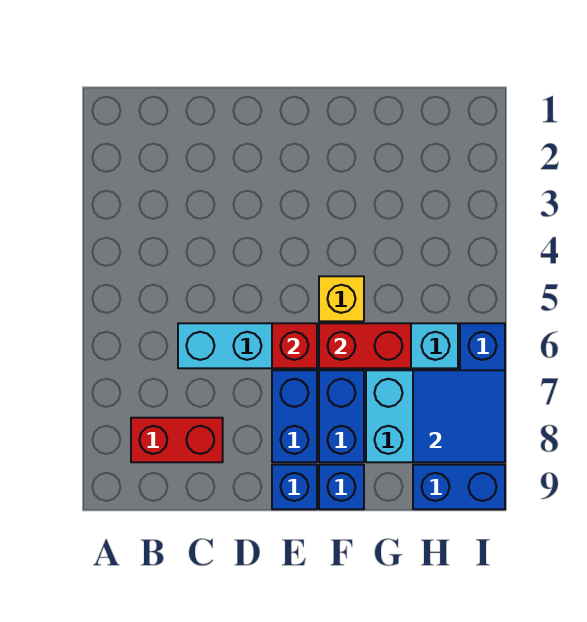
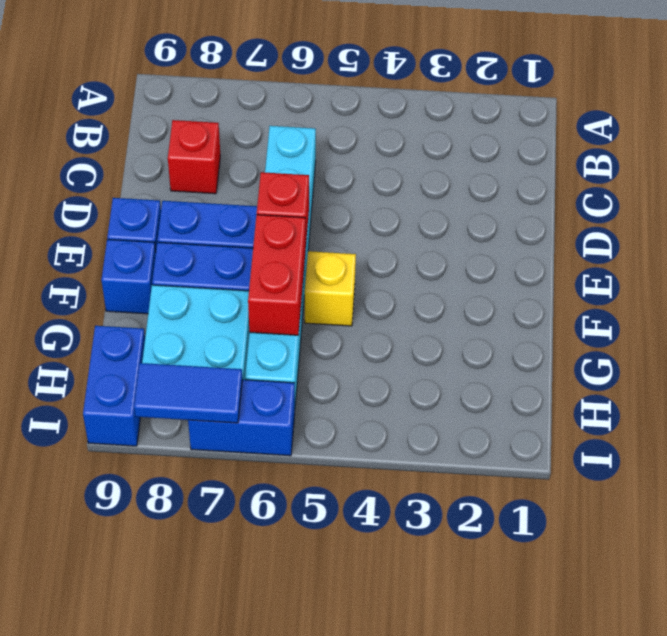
red brick B8:C8 level 1 -> red brick C8 level 1
blue tile H7:I8 level 2 -> blue tile I7:I8 level 2

